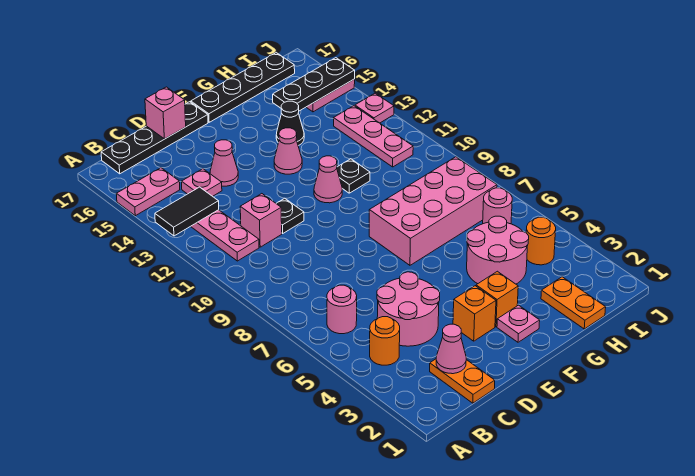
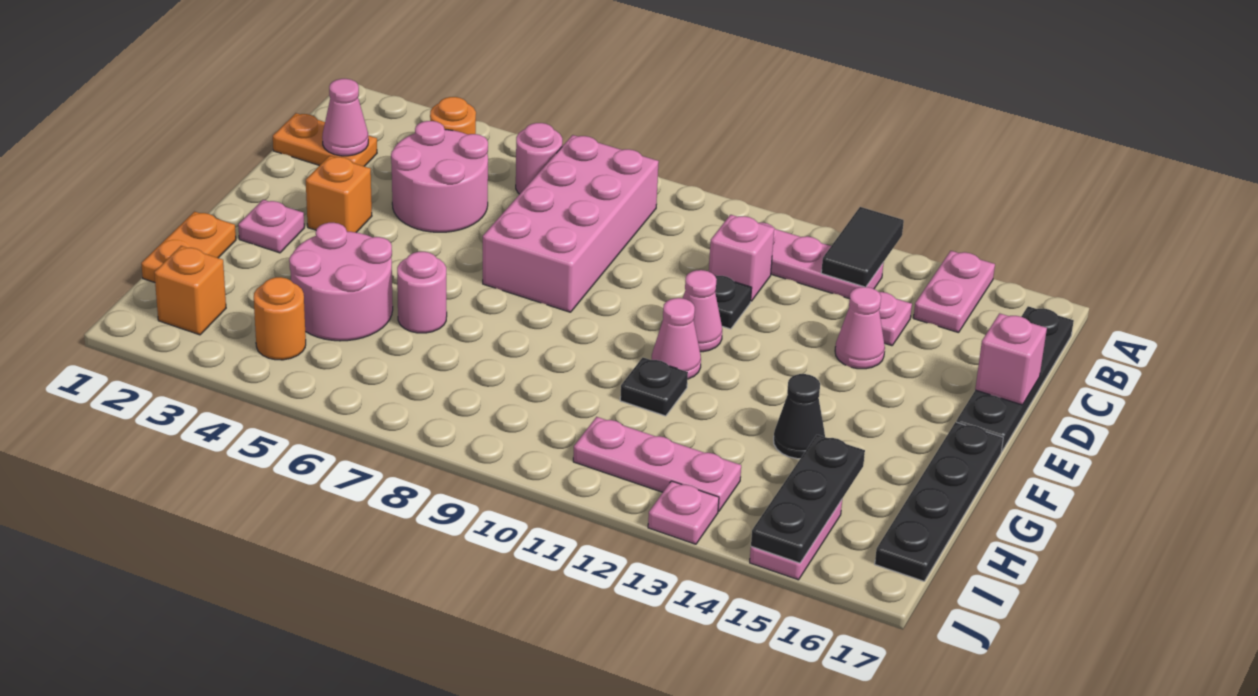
orange brick F3 level 1 -> orange brick I2 level 1
pink brick F7:I8 level 1 -> pink brick B7:E8 level 1
pink cone F13 level 1 -> pink cone E11 level 1
orange plate H1:H2 level 1 -> orange plate G1:H1 level 1
pink round brick I6 level 1 -> pink round brick G6 level 1

